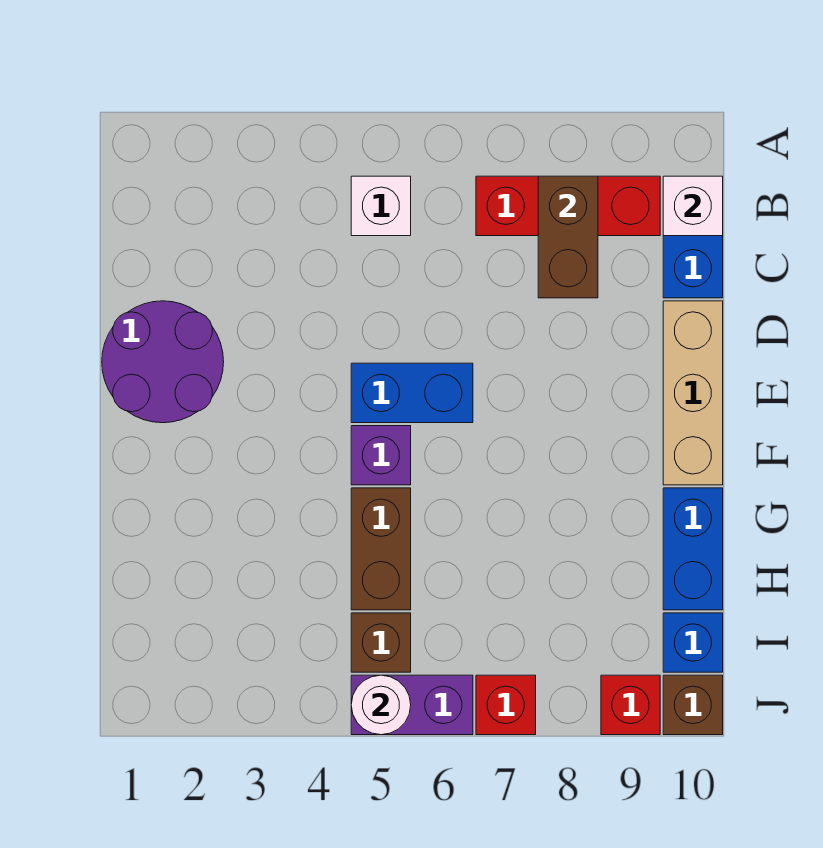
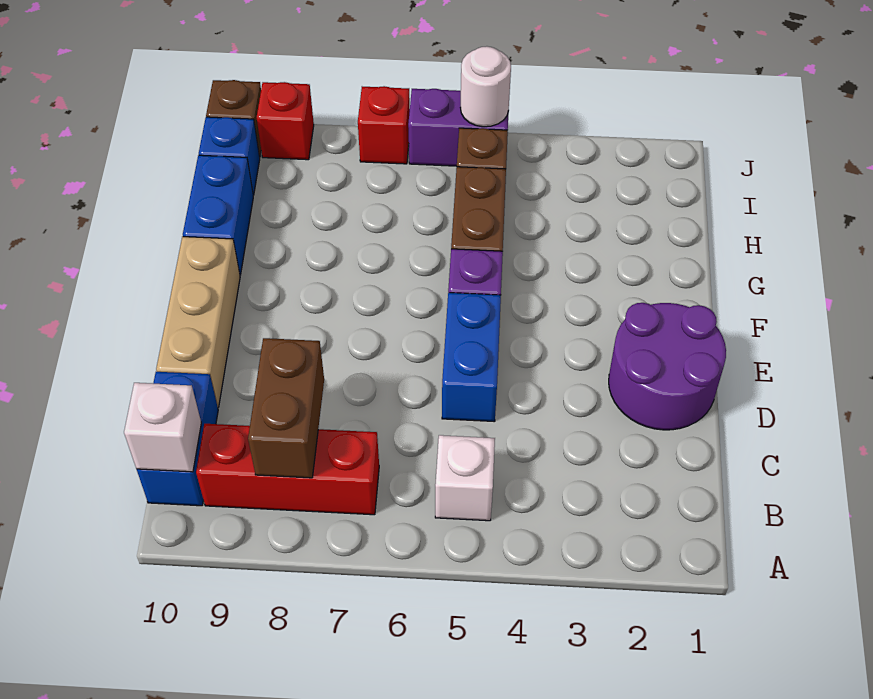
blue brick E5:E6 level 1 -> blue brick D5:E5 level 1

